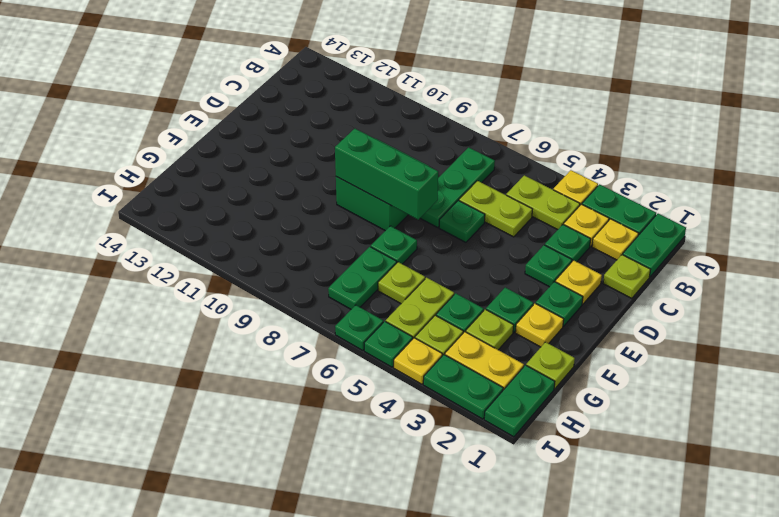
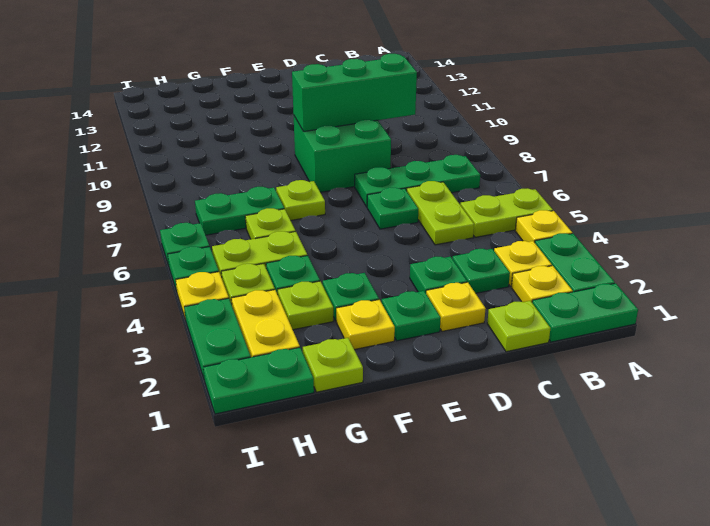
lime plate B4:B5 level 1 -> lime plate A5:B5 level 1
green brick E7:E9 level 2 -> green brick C9:E9 level 2
green plate F7 level 1 -> lime plate F7 level 1

